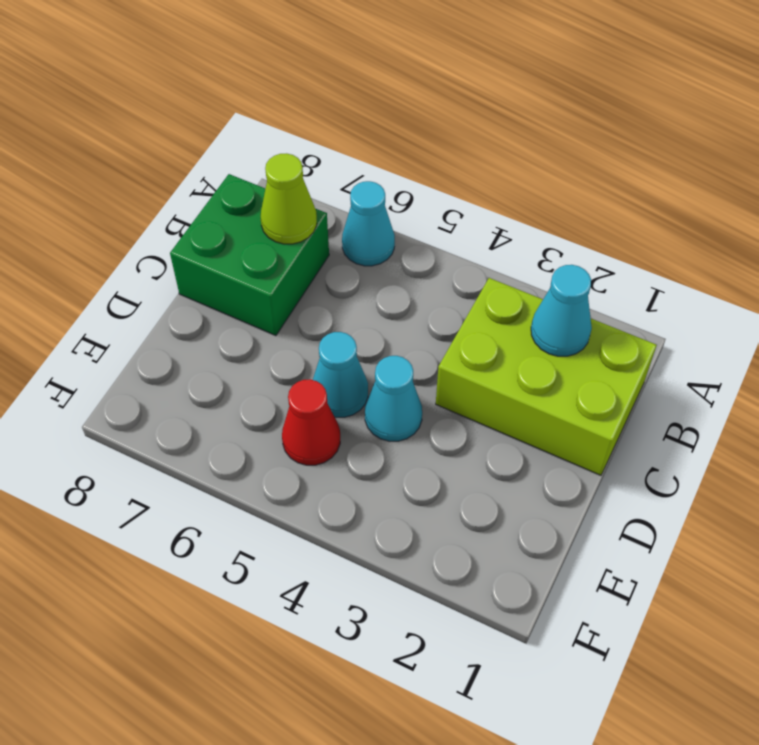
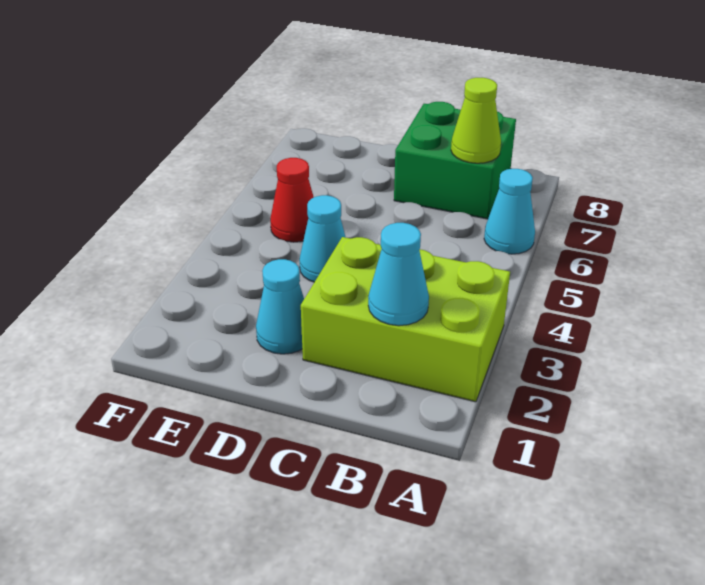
lime brick B1:C3 level 1 -> lime brick A2:C3 level 1
cyan cone D5 level 1 -> cyan cone D2 level 1

